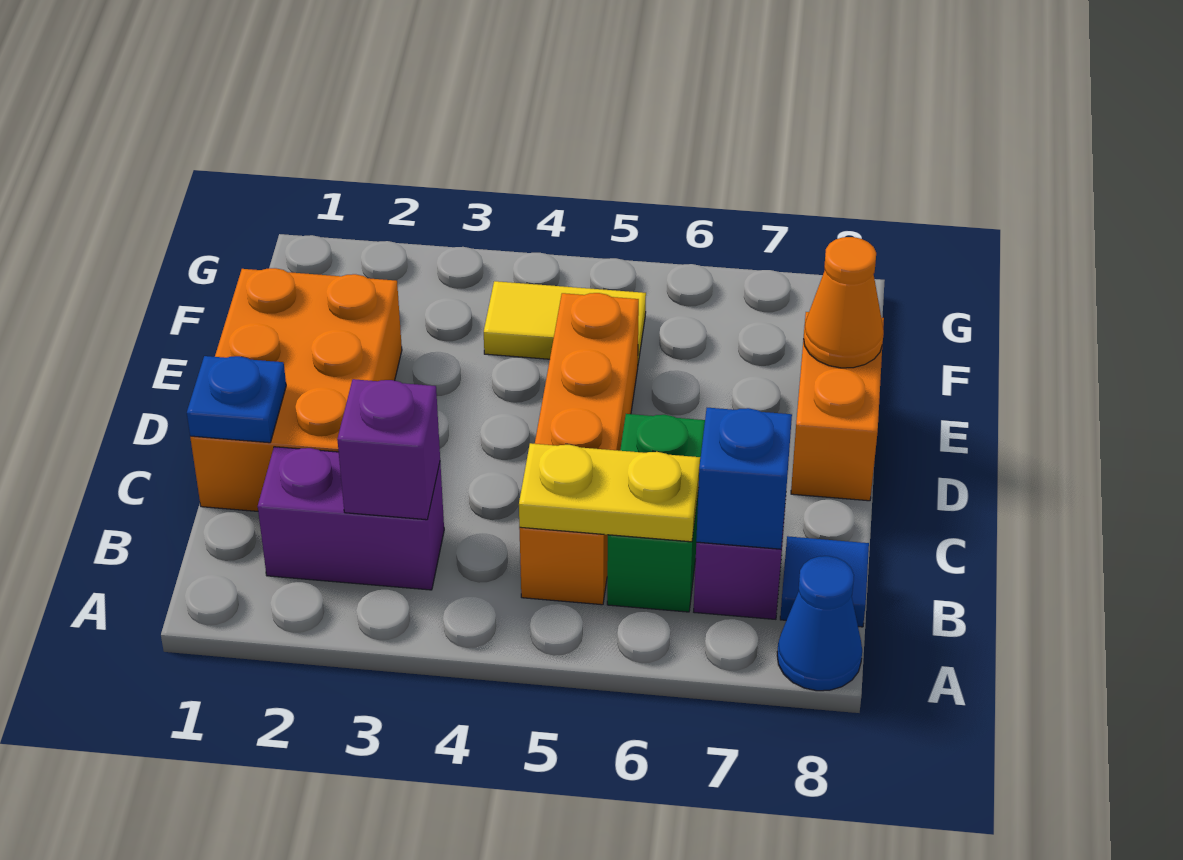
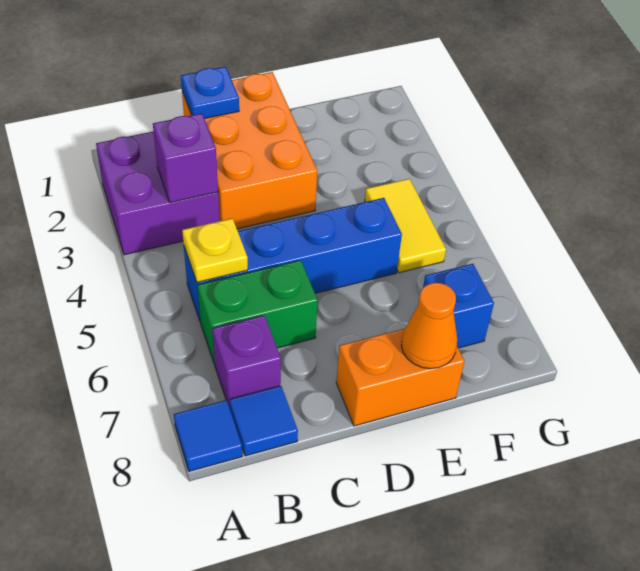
blue cone A8 level 1 -> blue tile A8 level 1
purple brick B2:B3 level 1 -> purple brick A2:B3 level 1
orange brick B5:E5 level 1 -> blue brick B5:E5 level 1
yellow plate B5:B6 level 2 -> yellow plate B5 level 2
blue brick B7 level 2 -> blue brick F7 level 1
orange brick C1:E2 level 1 -> orange brick C1:D3 level 1

